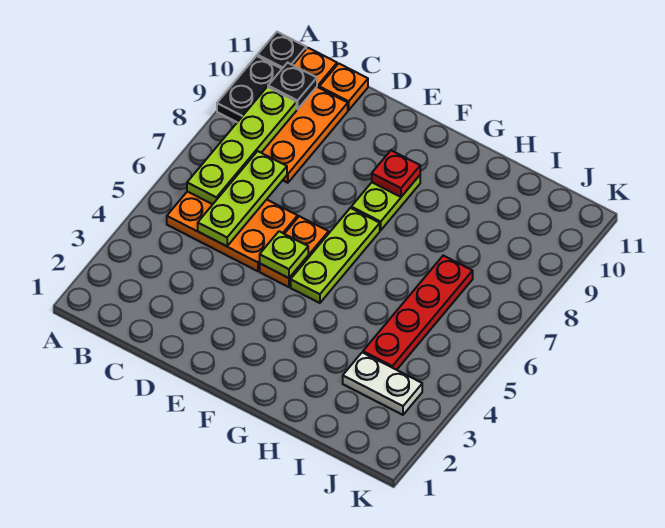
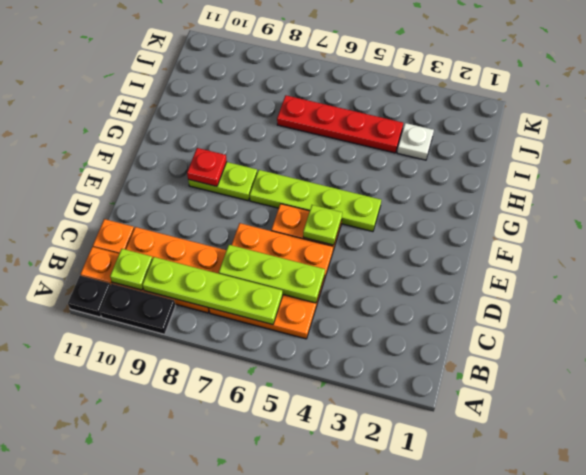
orange plate B5:D6 level 1 -> orange plate B5:D7 level 1
black plate B10 level 2 -> lime plate B10 level 2
lime plate F5:F7 level 1 -> lime plate F4:F7 level 1
white plate I3:J3 level 1 -> white plate I3 level 1

